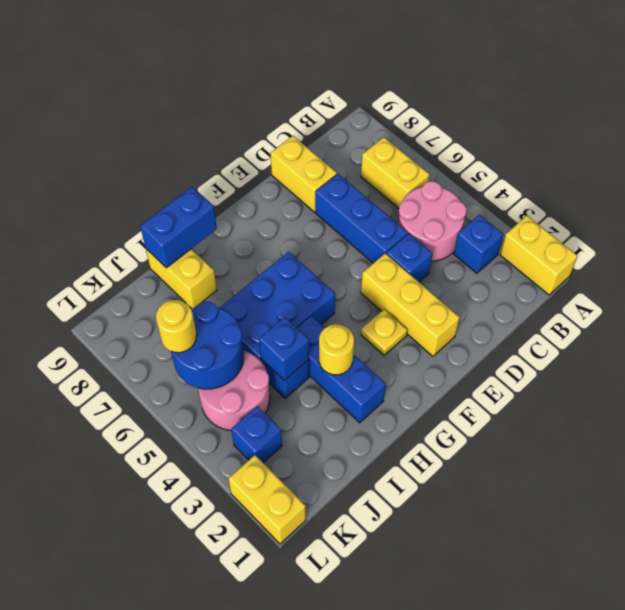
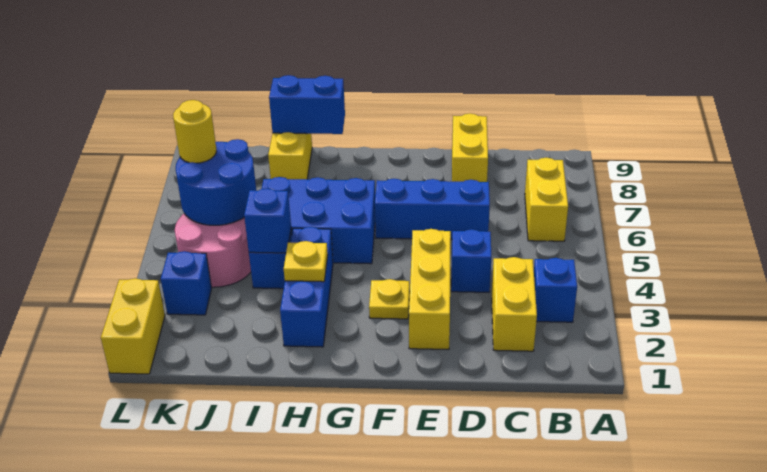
yellow brick A1:A2 level 1 -> yellow brick C2:C3 level 1
pink round brick B4:C5 level 1 -> none
blue brick D5:D7 level 1 -> blue brick D6:F6 level 1
yellow round brick H3 level 2 -> yellow plate H3 level 2

